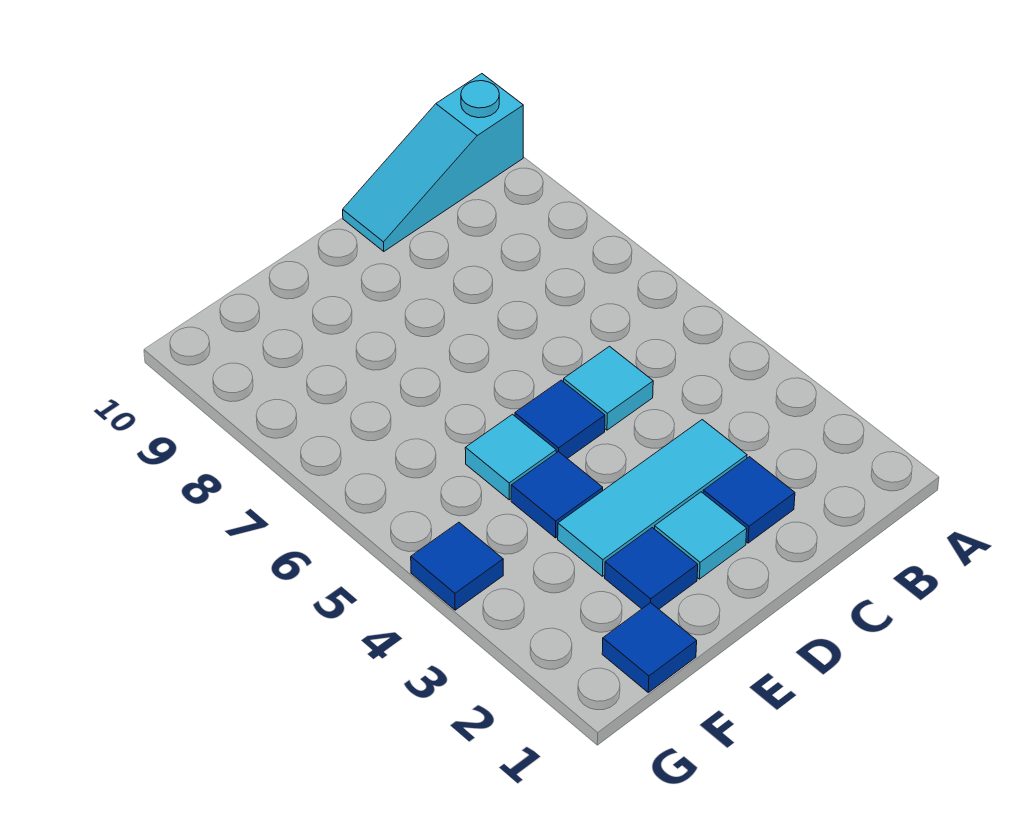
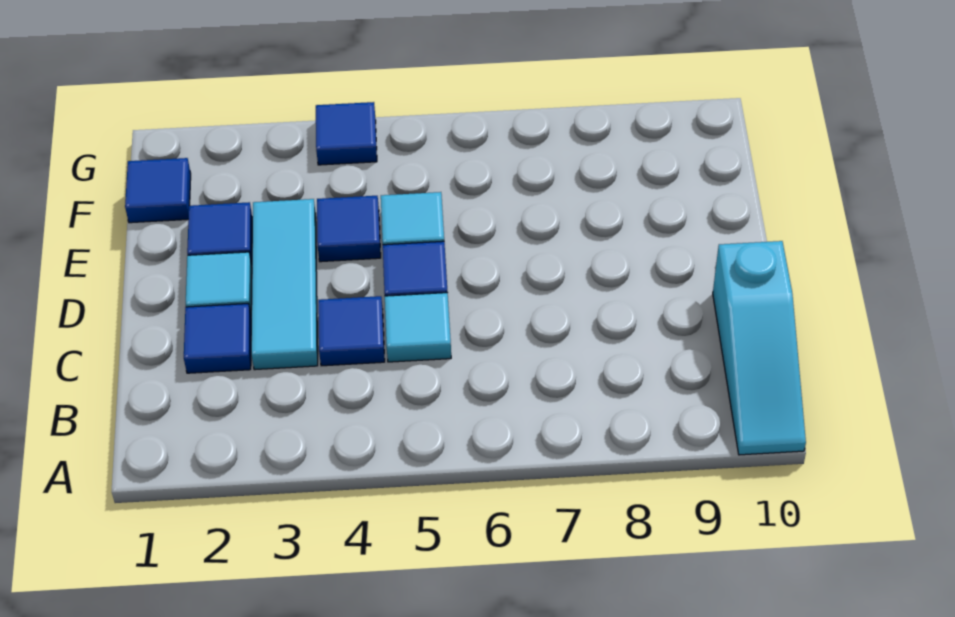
cyan slope A10:C10 level 1 top A -> cyan slope A10:C10 level 1 top C
none -> blue tile C4 level 1

